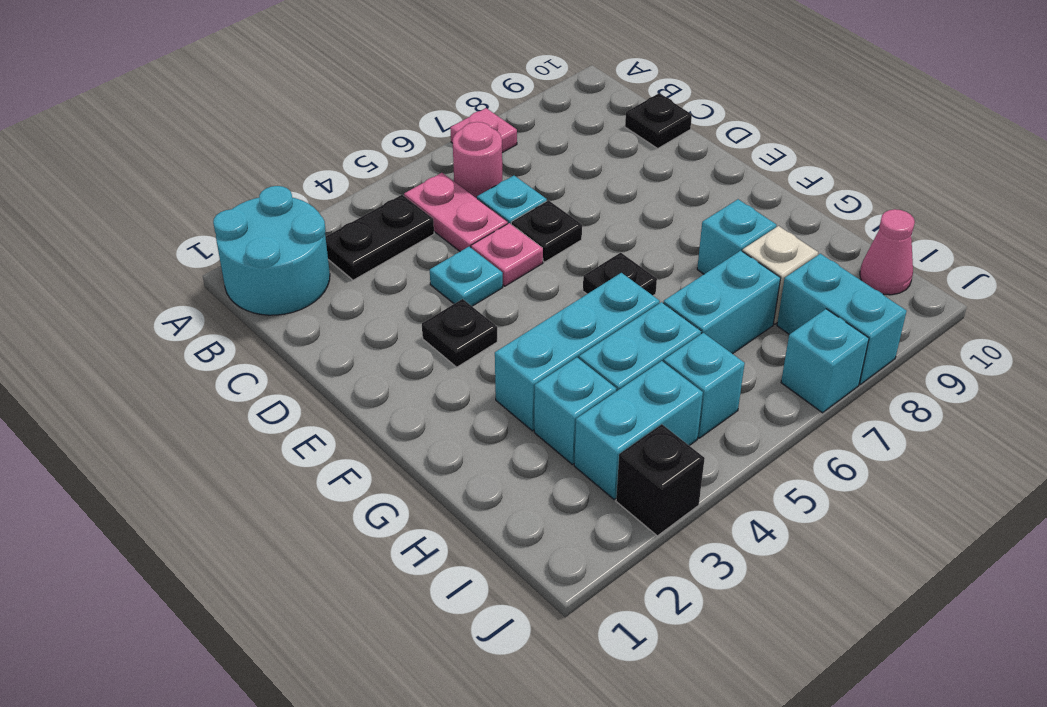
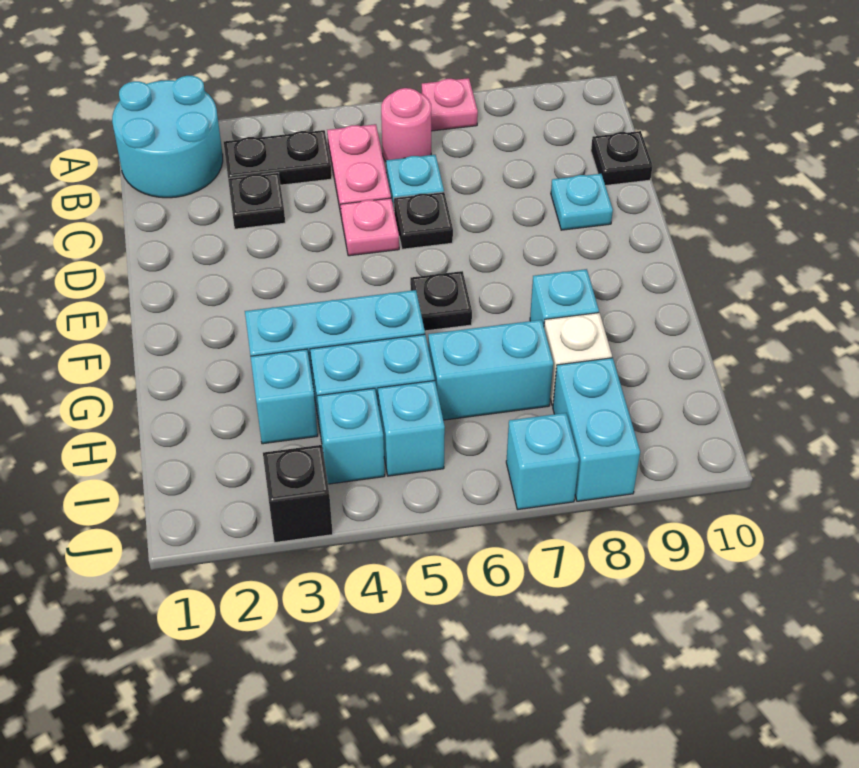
cyan plate D4 level 1 -> cyan plate D9 level 1
black plate E3 level 1 -> black plate C3 level 1
cyan brick I3:I4 level 1 -> cyan brick I4 level 1
pink cone I10 level 1 -> none

